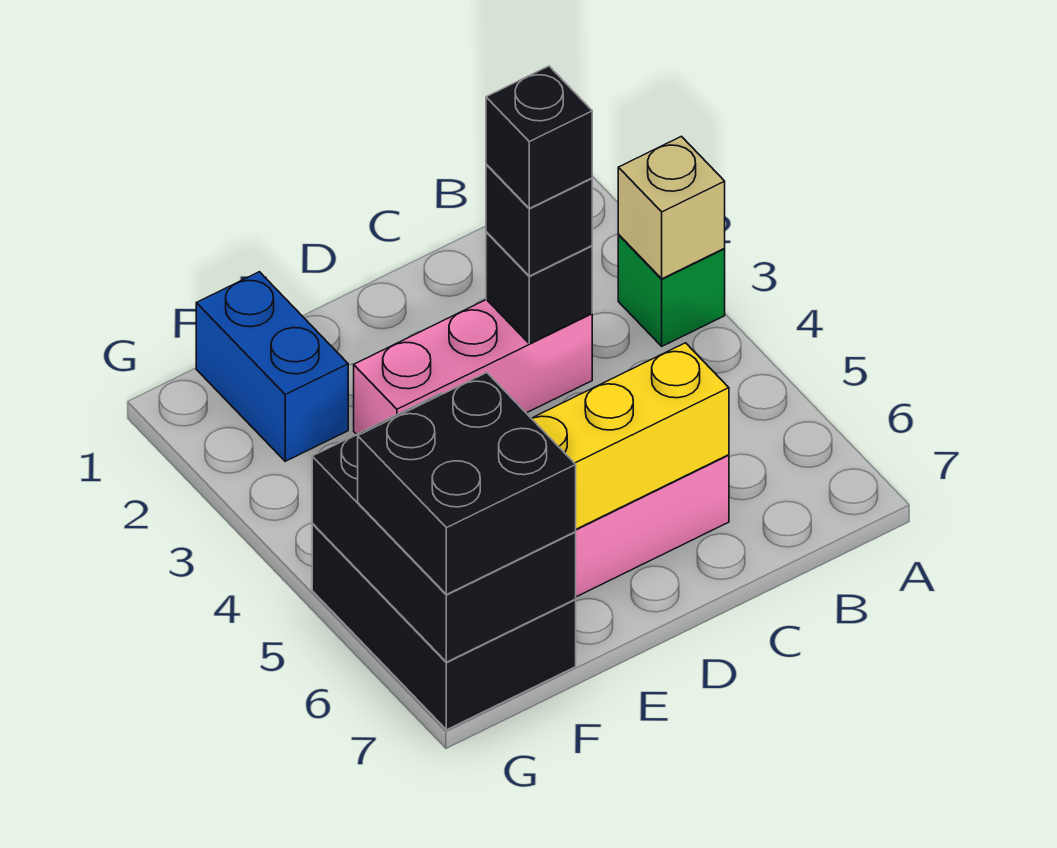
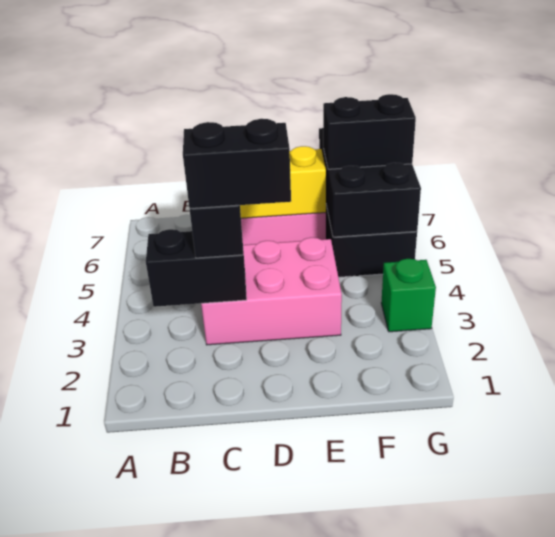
green brick A3 level 1 -> green brick G3 level 1
tan brick A3 level 2 -> none
pink brick C3:E3 level 1 -> pink brick C3:E4 level 1
black brick C3 level 2 -> black brick B3:C3 level 2
black brick C3 level 4 -> black brick C3:D3 level 4
blue brick F1:F2 level 1 -> none
black brick F6:G7 level 3 -> black brick F6:G6 level 3

